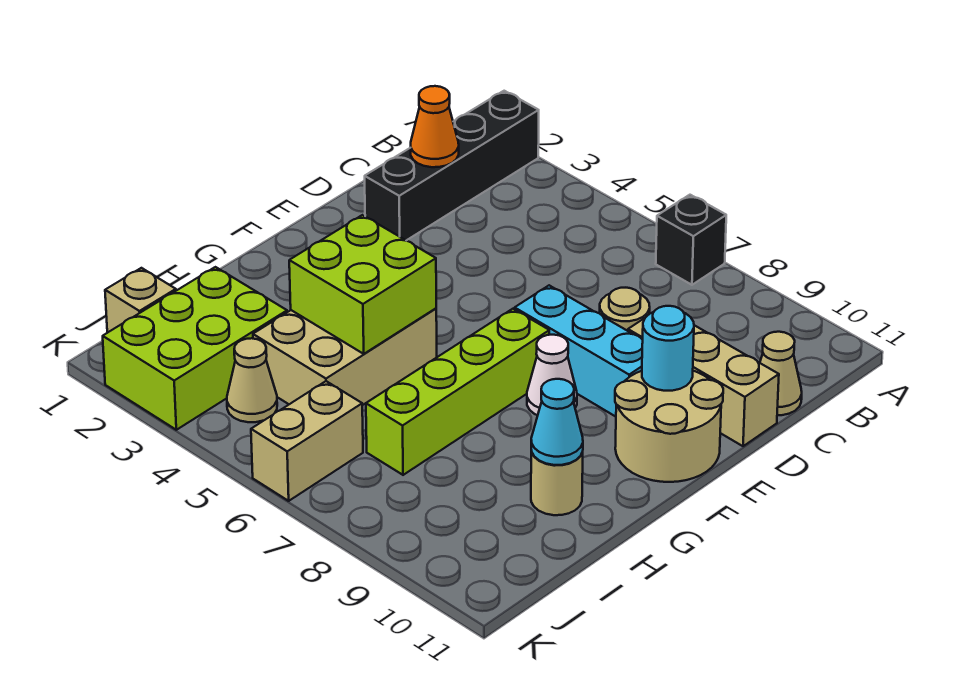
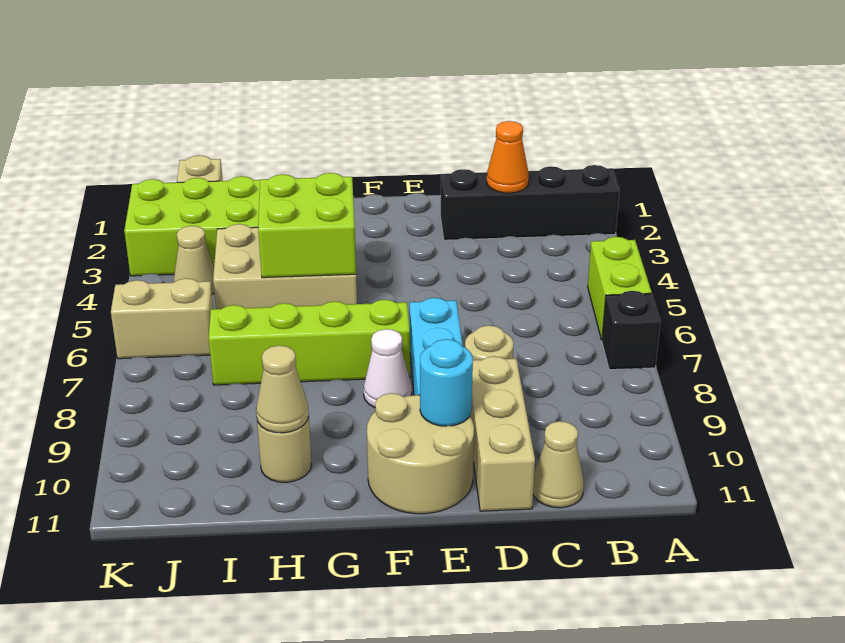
none -> lime brick A5:A6 level 1
cyan cone H10 level 2 -> tan cone H10 level 2

